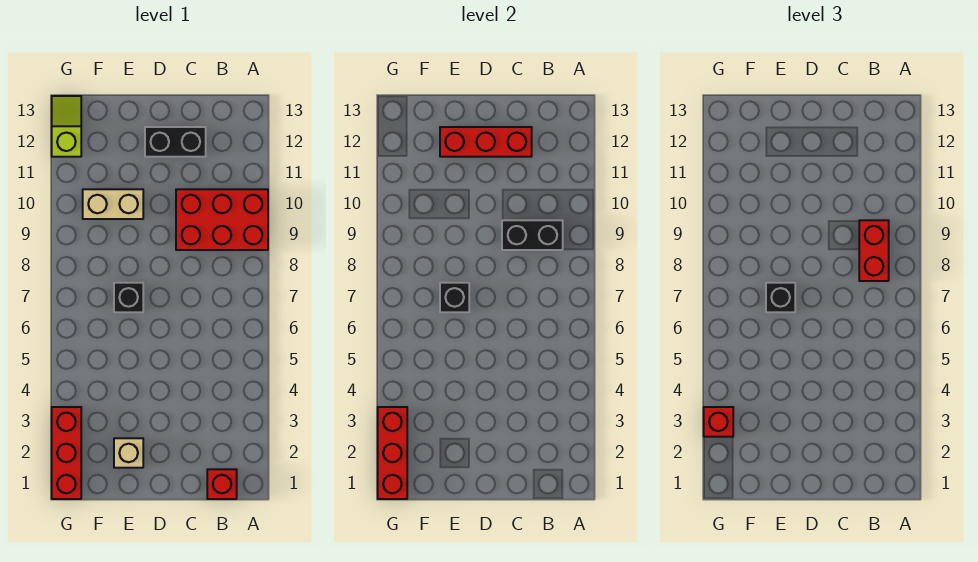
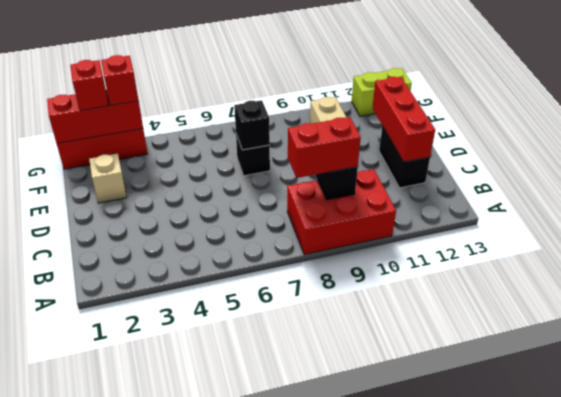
red brick A9:C10 level 1 -> red brick A8:B10 level 1
red brick B1 level 1 -> red brick G2 level 3
black brick E7 level 3 -> none
lime slope G12:G13 level 1 top 12 -> lime brick G12:G13 level 1

